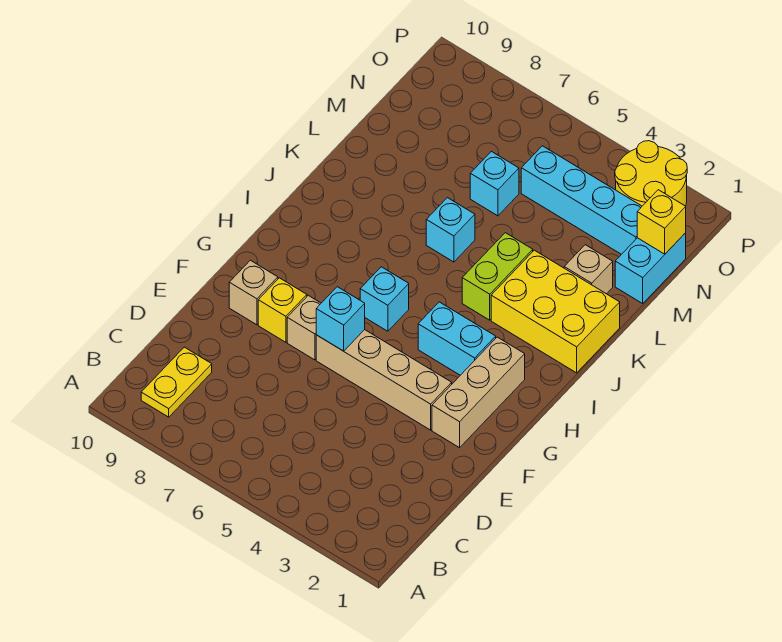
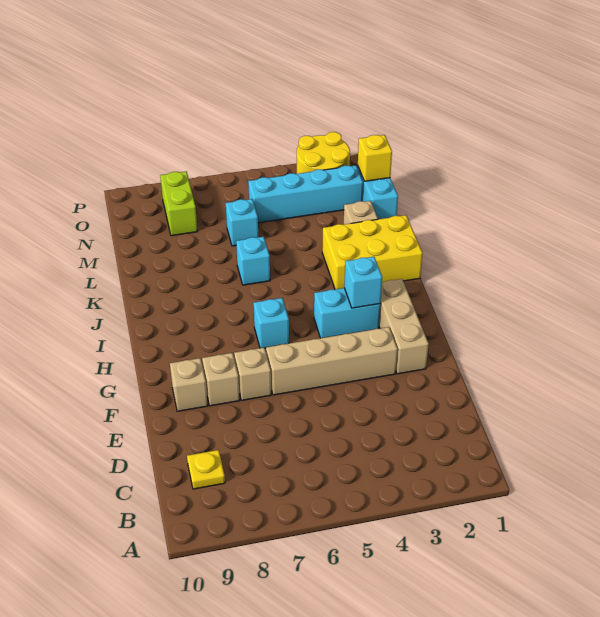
yellow plate B9:C9 level 1 -> yellow plate C9 level 1
cyan brick F6 level 2 -> cyan brick H3 level 2
yellow brick F8 level 1 -> tan brick F8 level 1
lime brick J4:K4 level 1 -> lime brick N8:O8 level 1

